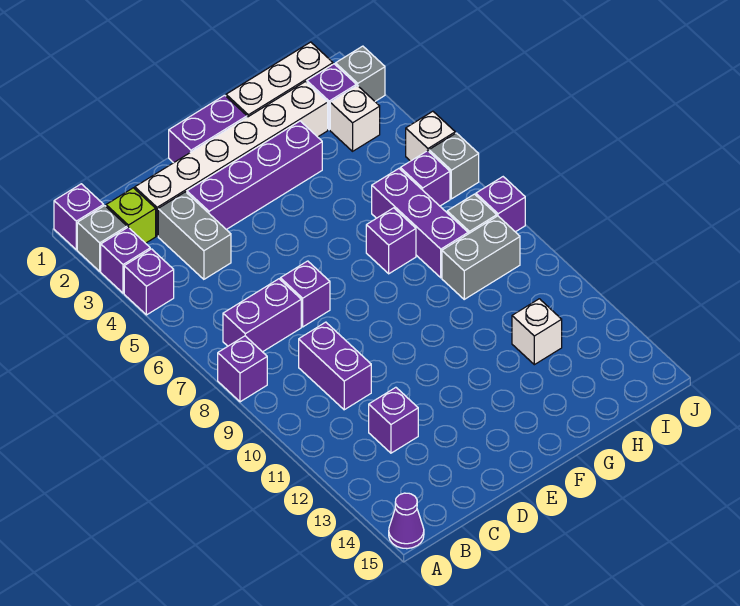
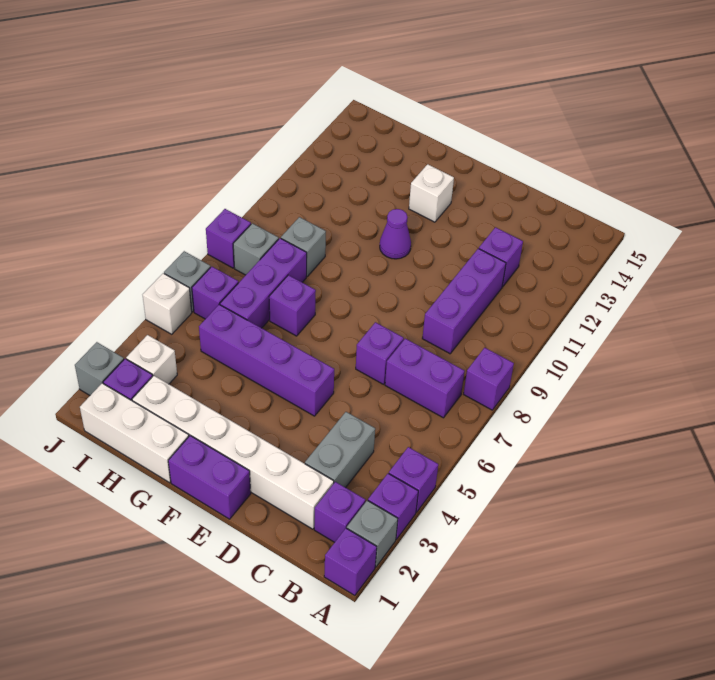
purple cone A15 level 1 -> purple cone F11 level 1
lime brick B2 level 1 -> purple brick B2 level 1
purple brick C9:C10 level 1 -> purple brick C9:C11 level 1
purple brick D3:G3 level 1 -> purple brick E5:H5 level 1
grey brick H9:I9 level 1 -> grey brick H9 level 1
white brick H12 level 1 -> white brick F13 level 1

